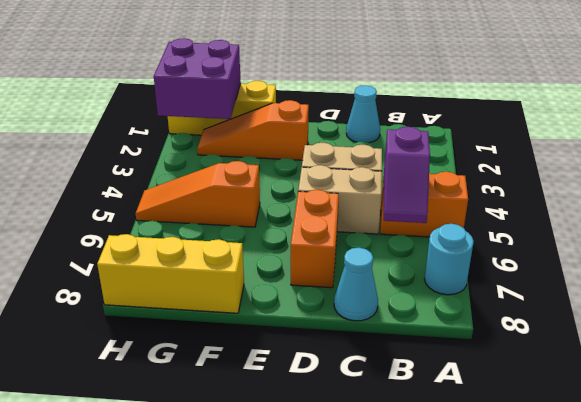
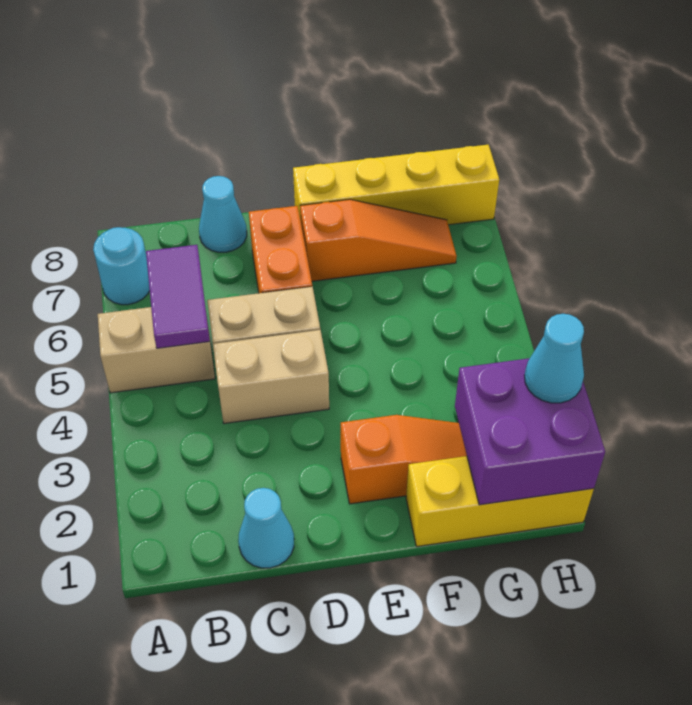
orange brick A5:B5 level 1 -> tan brick A5:B5 level 1
purple slope B5:B6 level 2 top 5 -> purple tile B5:B6 level 2
orange slope F5:H5 level 1 top F -> orange slope E7:G7 level 1 top E
yellow brick F8:H8 level 1 -> yellow brick E8:H8 level 1
none -> cyan cone H2 level 3

